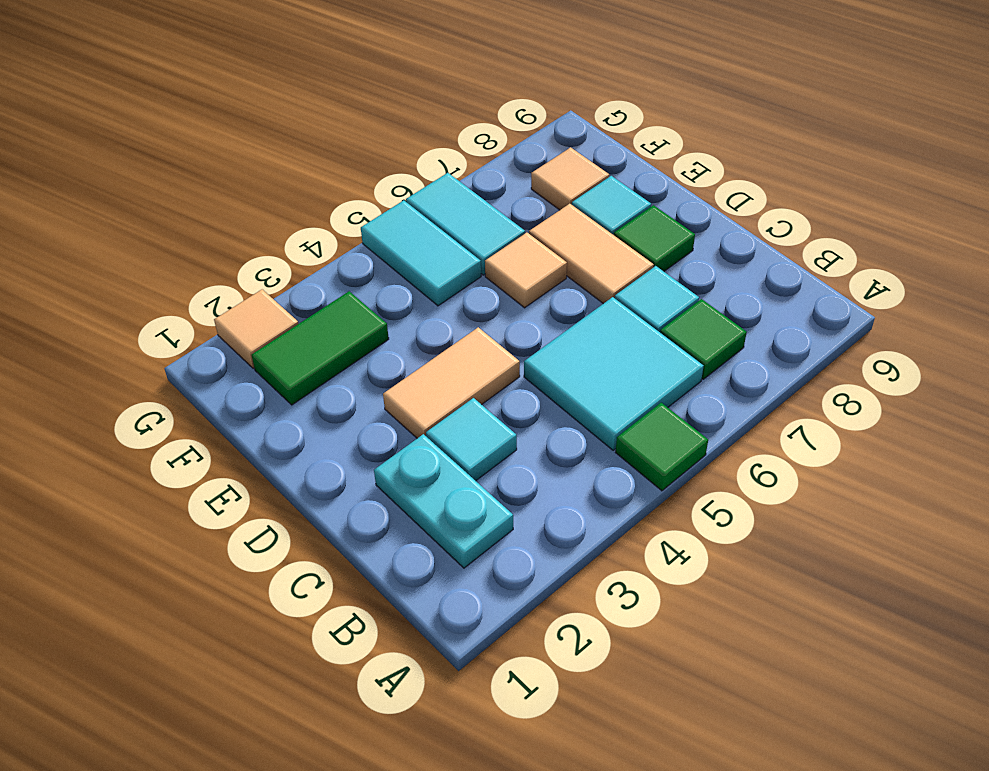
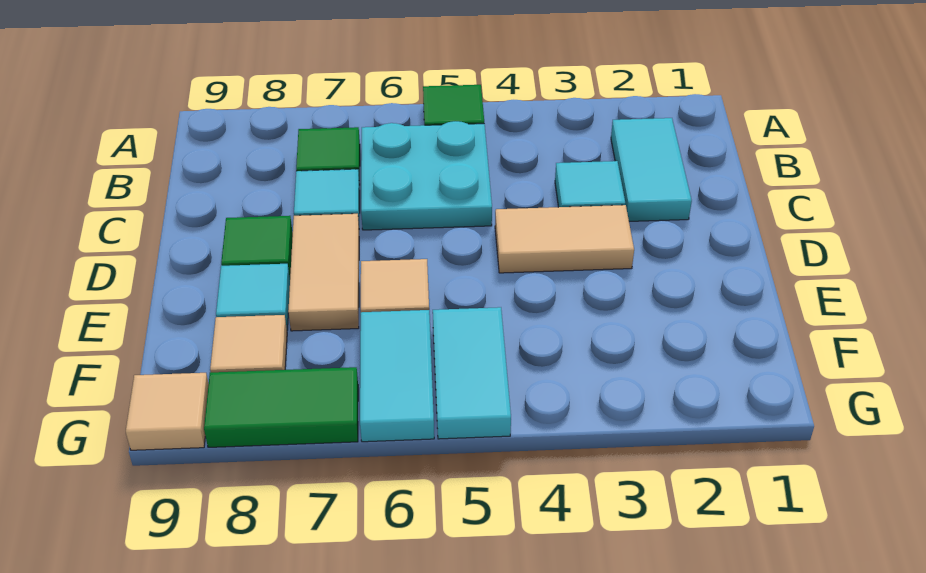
cyan plate B2:C2 level 1 -> cyan tile B2:C2 level 1
cyan tile B5:C6 level 1 -> cyan plate B5:C6 level 1
green tile F2:F3 level 1 -> green tile G7:G8 level 1
tan tile G2 level 1 -> tan tile G9 level 1

